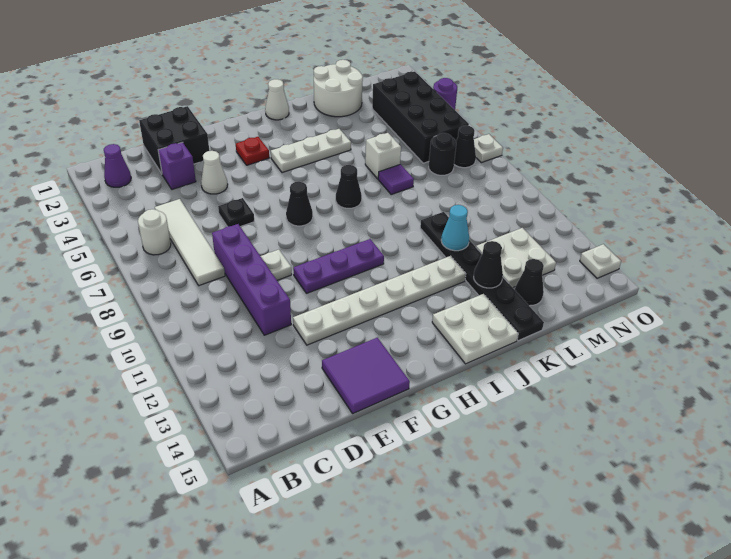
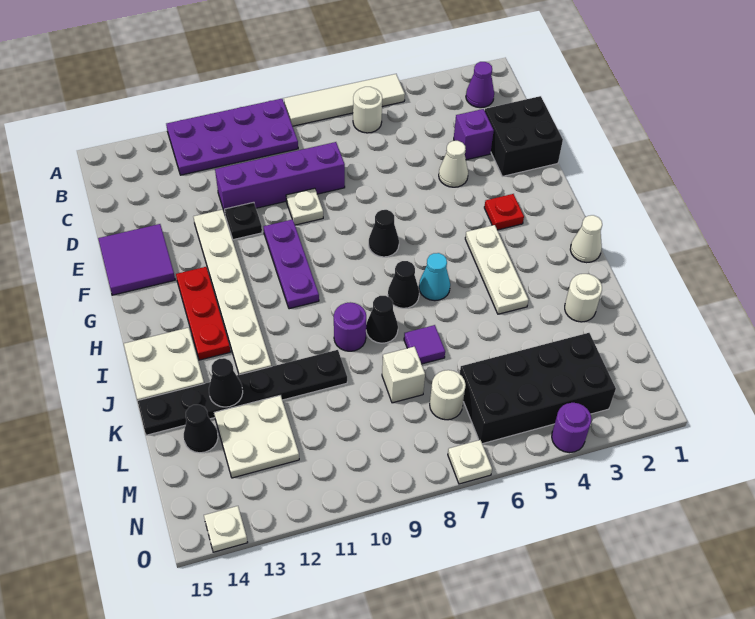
none -> purple plate A9:B12 level 1
white tile C5:C8 level 1 -> white tile A5:A8 level 1
black plate E6 level 1 -> black plate E11 level 1
none -> red plate G13:I13 level 1
none -> purple round brick J9 level 1
white round brick K1:L2 level 1 -> white round brick K2 level 1
white brick K6 level 1 -> white brick L8 level 1
cyan cone K11 level 2 -> cyan cone I6 level 1
black round brick M7 level 1 -> white round brick M7 level 1
black cone N7 level 1 -> black cone J8 level 1

